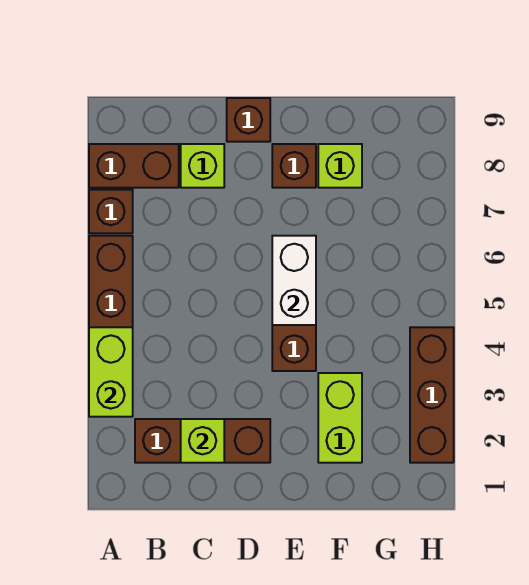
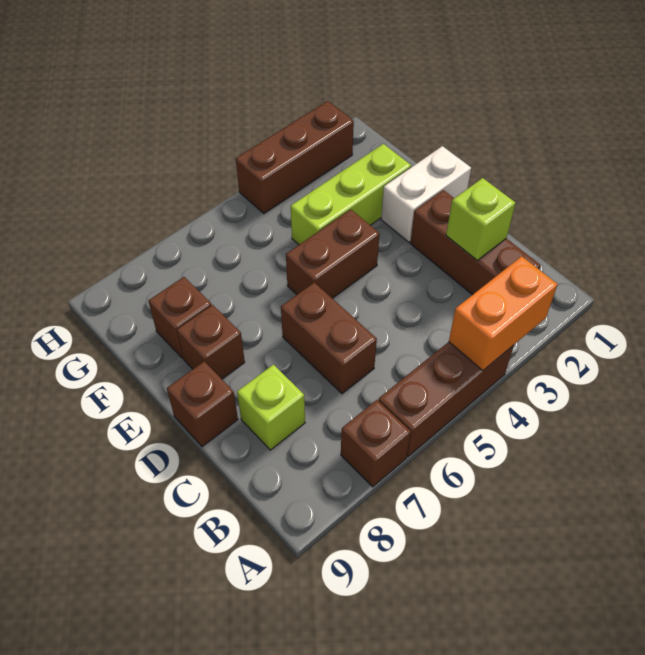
lime brick A3:A4 level 2 -> orange brick A3:A4 level 2
brown brick A8:B8 level 1 -> brown brick C6:D6 level 1
white brick E5:E6 level 2 -> white brick E1:E2 level 1
lime brick F2:F3 level 1 -> lime brick F2:F4 level 1
lime brick F8 level 1 -> brown brick F8 level 1

